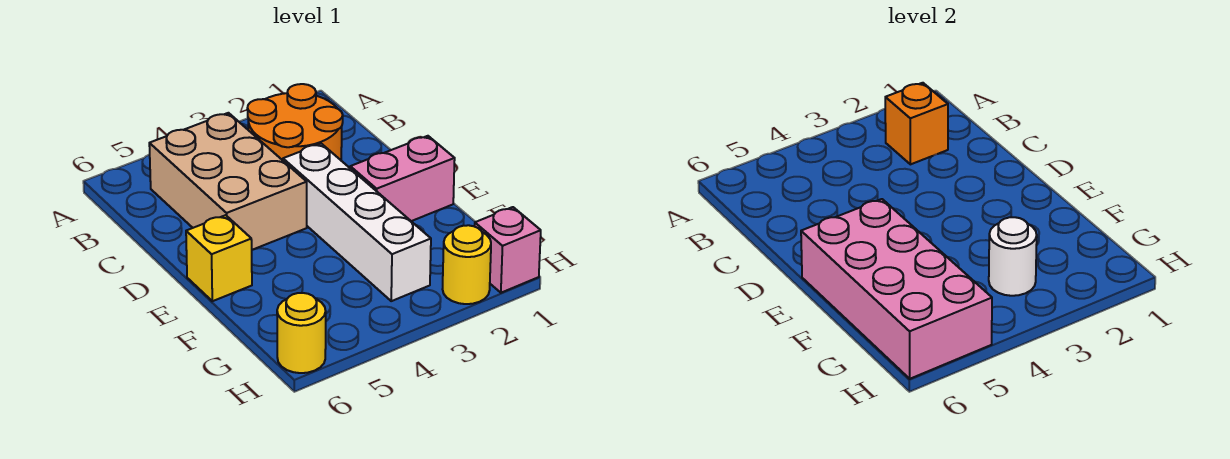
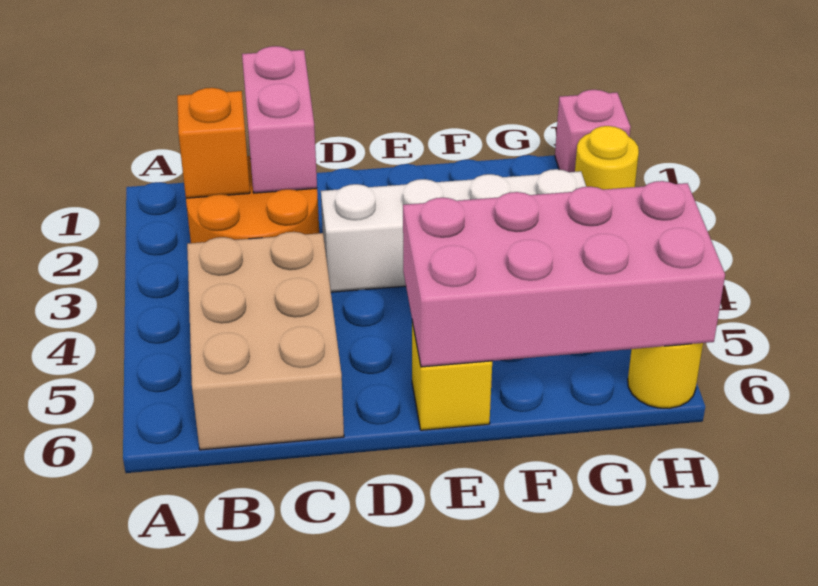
tan brick B4:D5 level 1 -> tan brick B4:C6 level 1
pink brick E1:E2 level 1 -> pink brick C1:C2 level 2
white round brick G3 level 2 -> none

